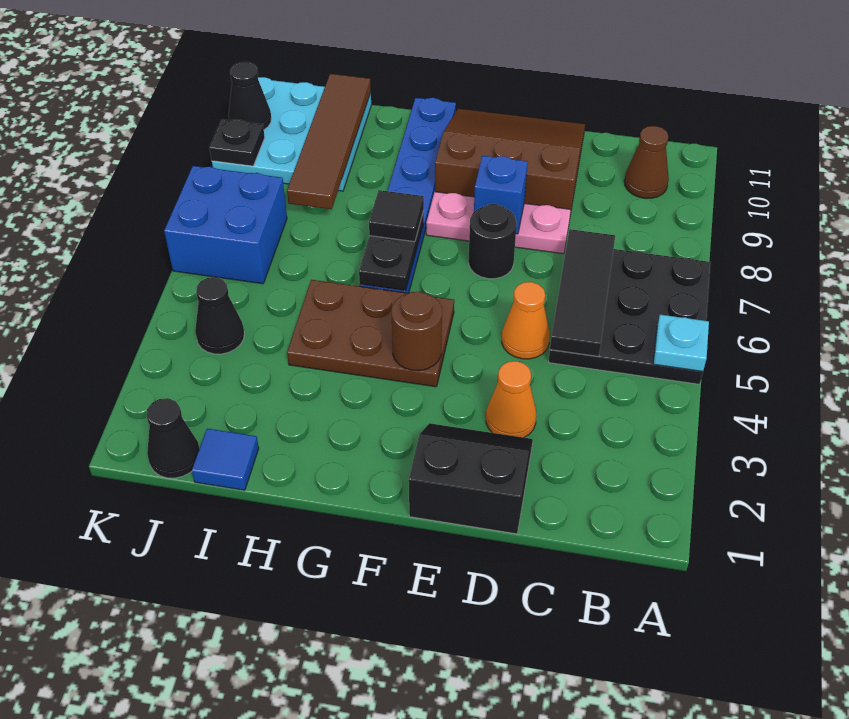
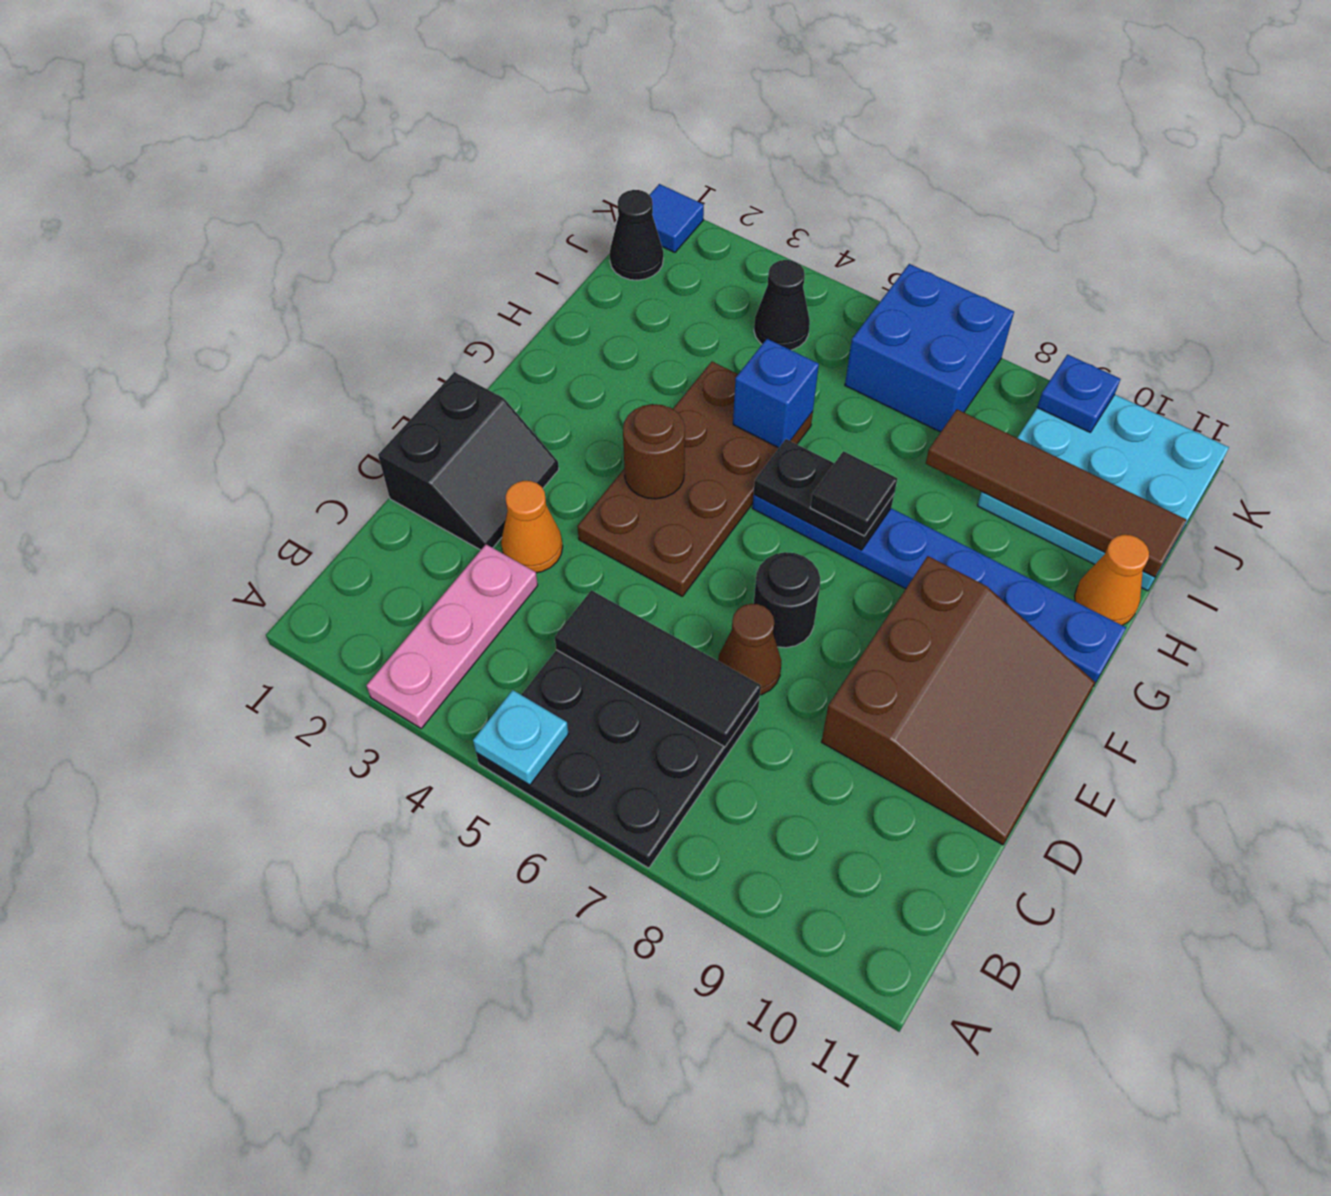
brown cone B10 level 1 -> brown cone D7 level 1
orange cone D5 level 1 -> orange cone H11 level 1
pink plate D8:F8 level 1 -> pink plate A3:C3 level 1
blue brick E8 level 2 -> blue brick H5 level 2
brown plate F4:H5 level 1 -> brown plate E4:H5 level 1
blue tile I1 level 1 -> blue tile K1 level 1
black plate K9 level 2 -> blue plate K9 level 2
black cone K10 level 2 -> none

